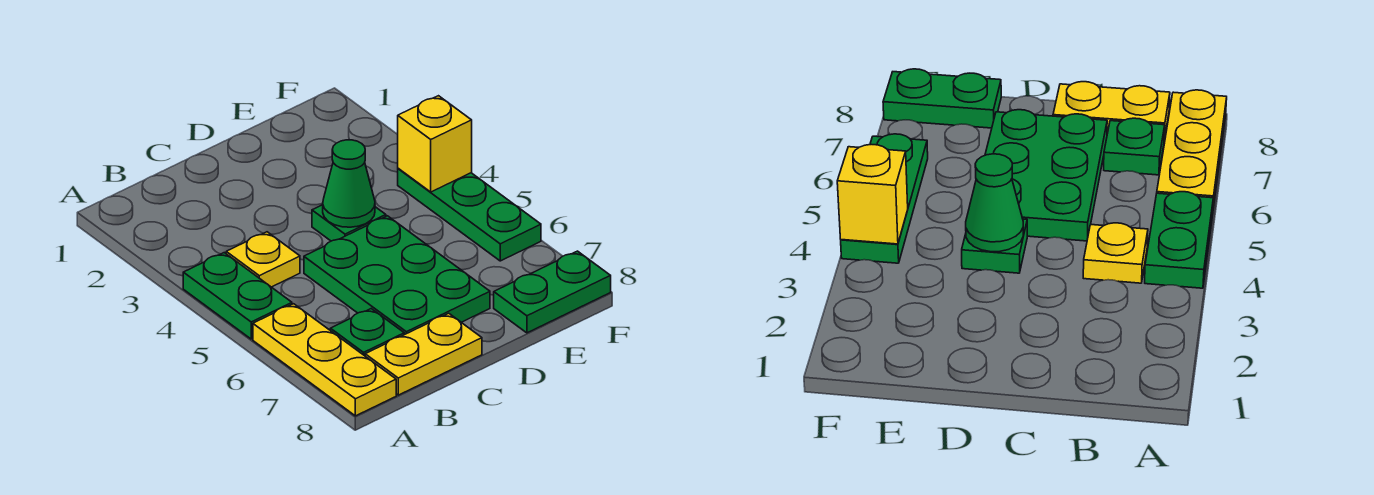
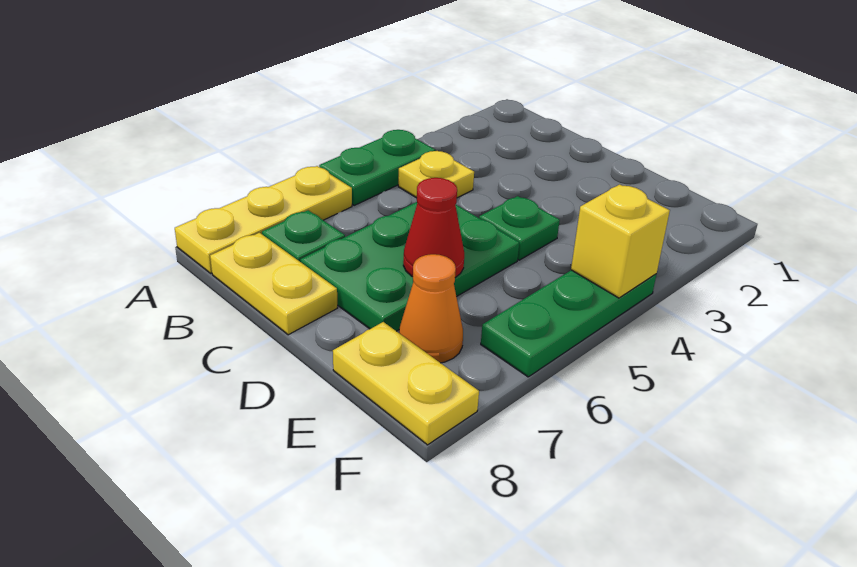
green cone D4 level 2 -> none
none -> red cone D6 level 2
none -> orange cone E7 level 1
green plate E8:F8 level 1 -> yellow plate E8:F8 level 1

